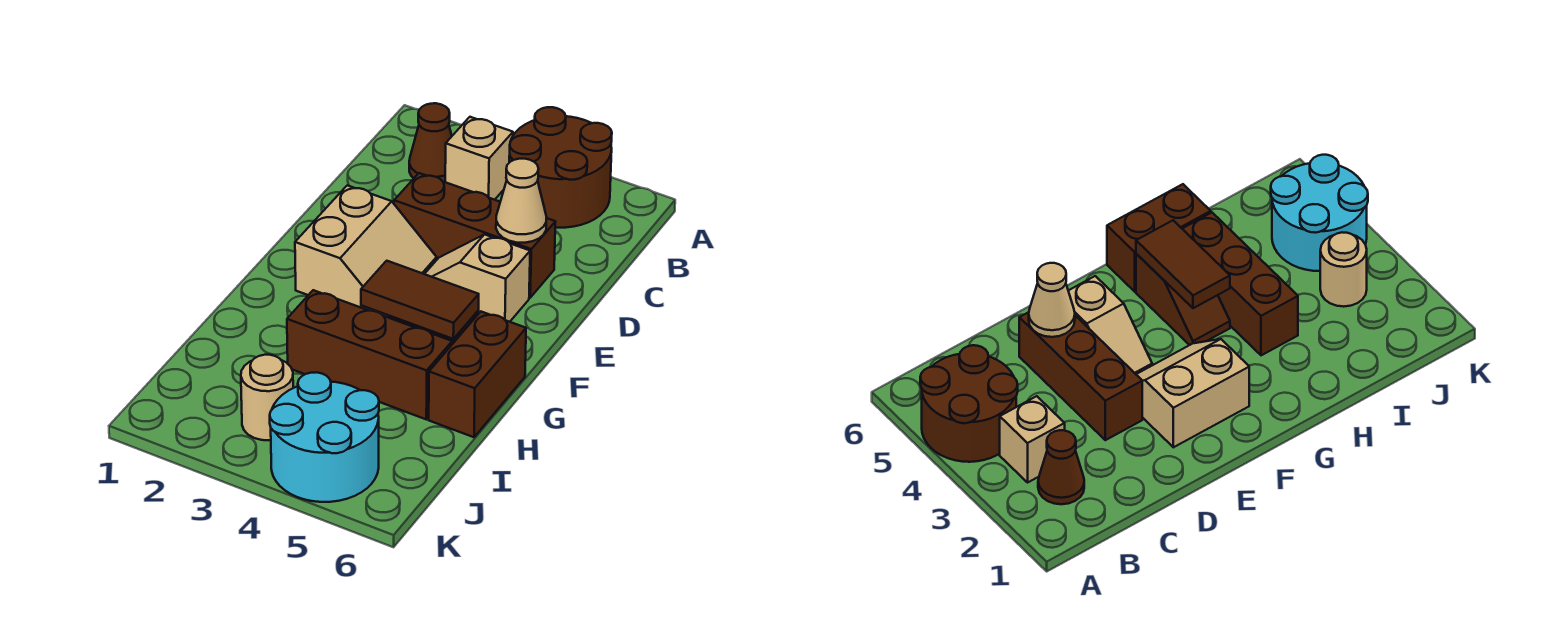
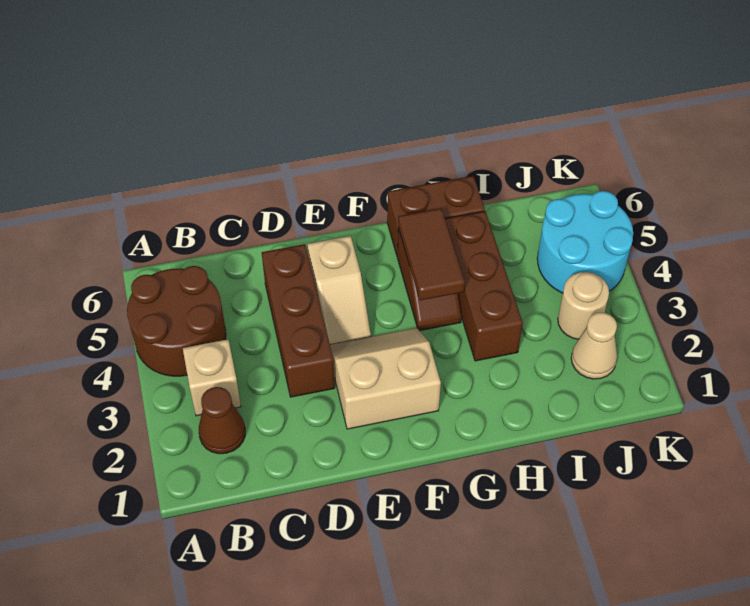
tan cone D5 level 2 -> tan cone J2 level 1

